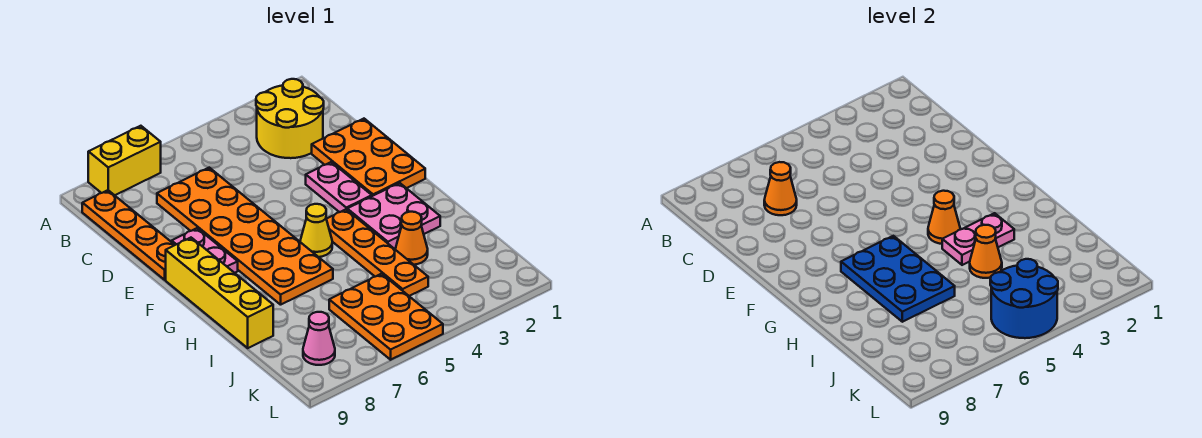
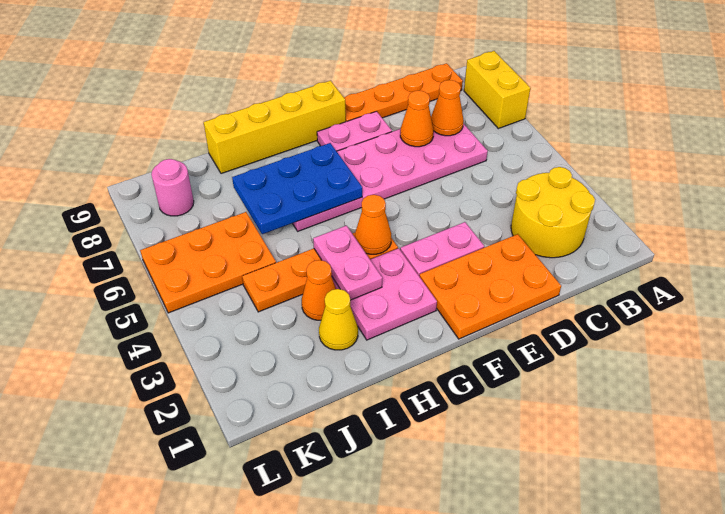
orange plate C6:H7 level 1 -> pink plate C6:H7 level 1
yellow cone G5 level 1 -> yellow cone I2 level 1
orange cone I4 level 2 -> orange cone D7 level 2
blue round brick K4:L5 level 2 -> none
pink cone K8 level 1 -> pink round brick K8 level 1

